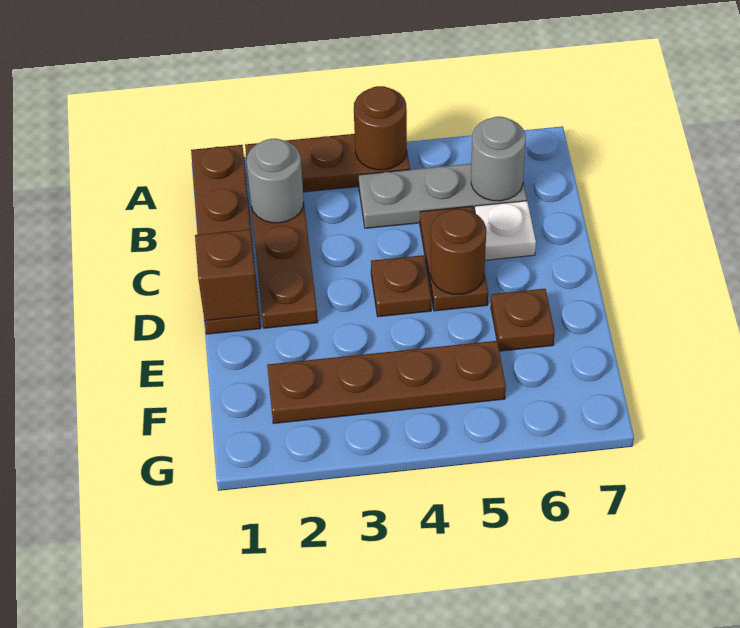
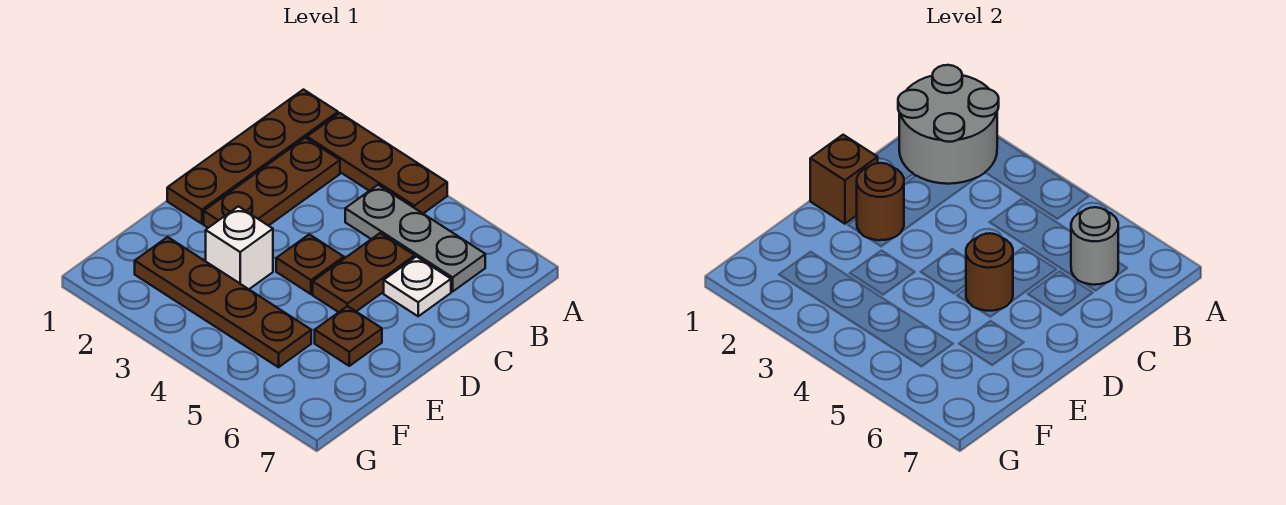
brown round brick A4 level 2 -> brown round brick D2 level 2
grey round brick B2 level 2 -> grey round brick A1:B2 level 2
none -> white brick E3 level 1

